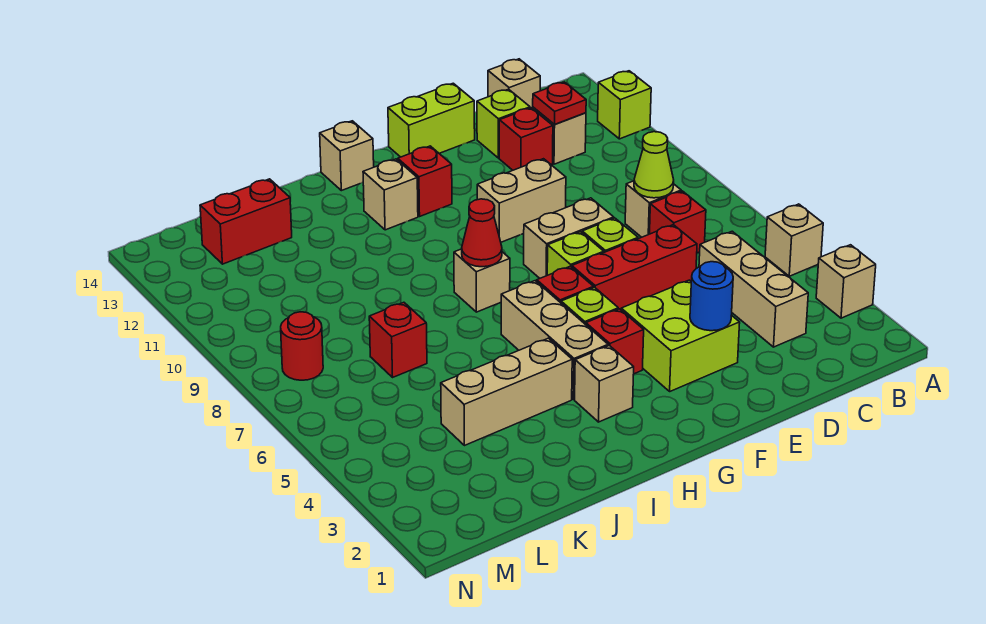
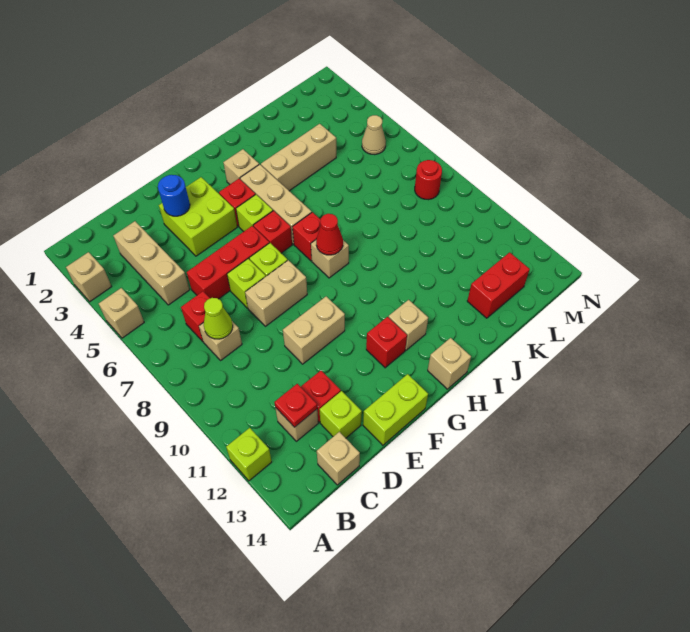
red brick K7 level 1 -> red brick H7 level 1
none -> tan cone M5 level 1

